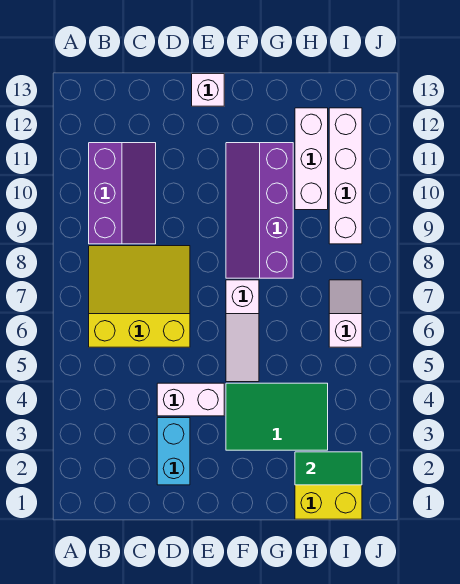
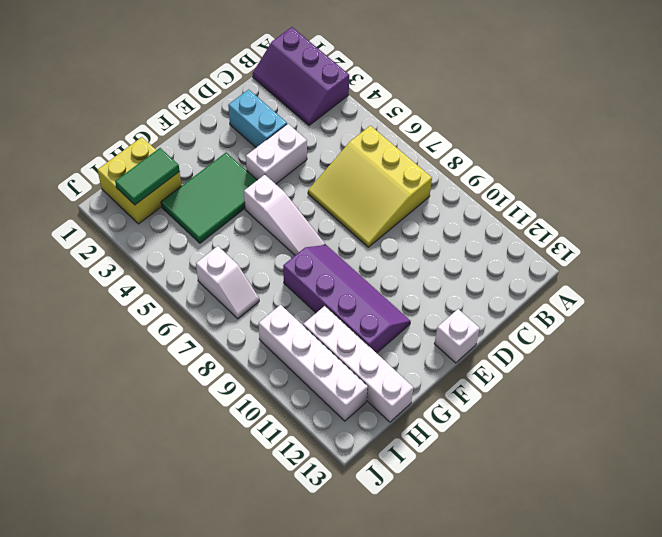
yellow slope B6:D8 level 1 top 6 -> yellow slope B6:D8 level 1 top B
purple slope B9:C11 level 1 top B -> purple slope A1:B3 level 1 top A
white slope F5:F7 level 1 top 7 -> white slope F5:F7 level 1 top 5
white brick H10:H12 level 1 -> white brick H10:H13 level 1

